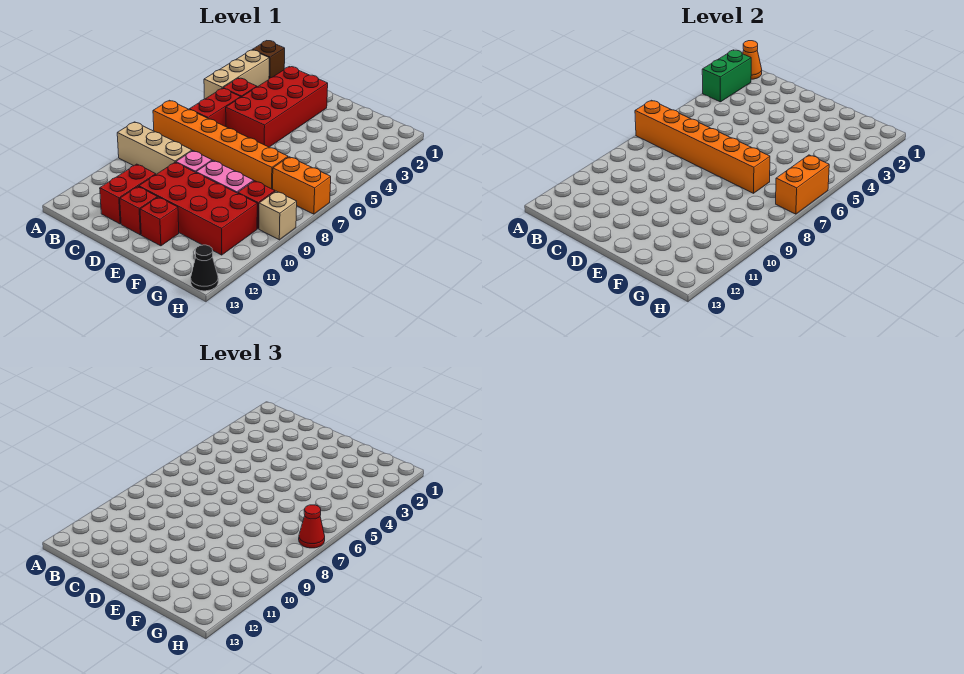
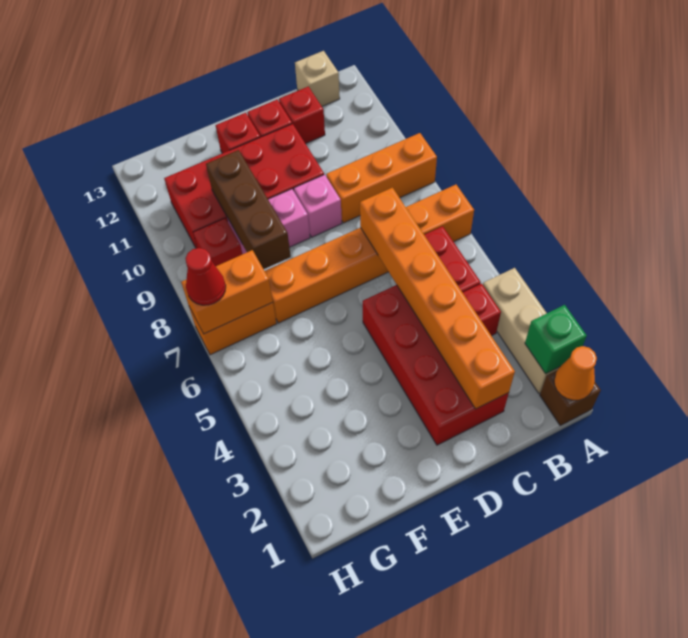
green brick A2:A3 level 2 -> green brick A2 level 2
orange brick A7:F7 level 2 -> orange brick C2:C7 level 2
tan brick A9:C9 level 1 -> orange brick A9:C9 level 1
red brick C11:C12 level 1 -> red brick C12 level 1
none -> brown brick F8:F10 level 2
orange brick H6:H7 level 2 -> orange brick G7:H7 level 2
tan brick H9 level 1 -> tan brick B13 level 1
black cone H13 level 1 -> none

